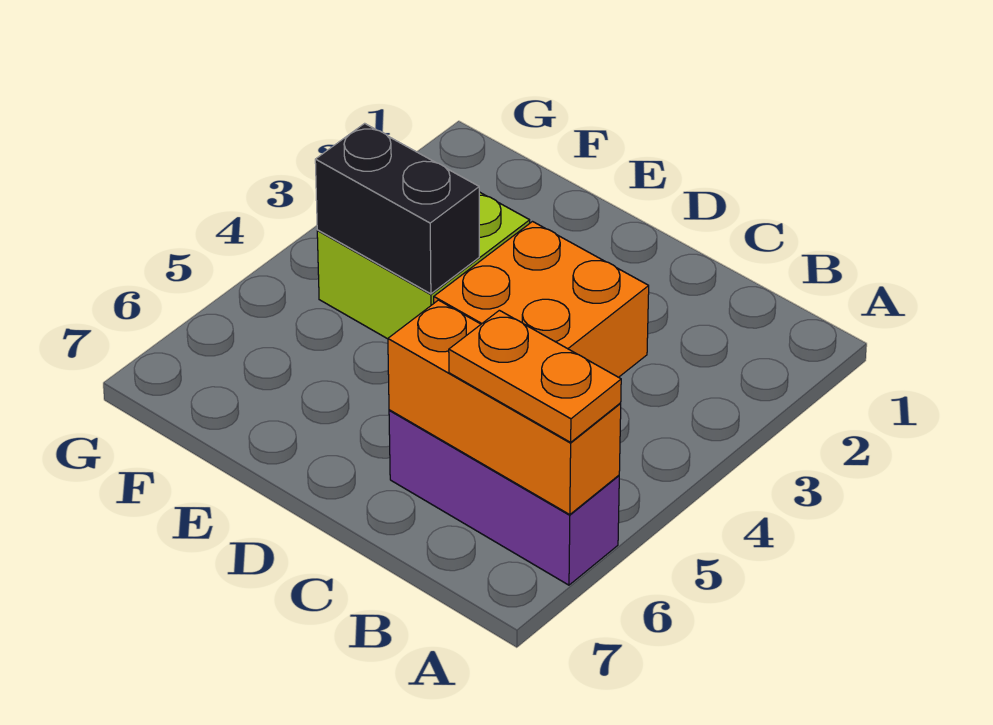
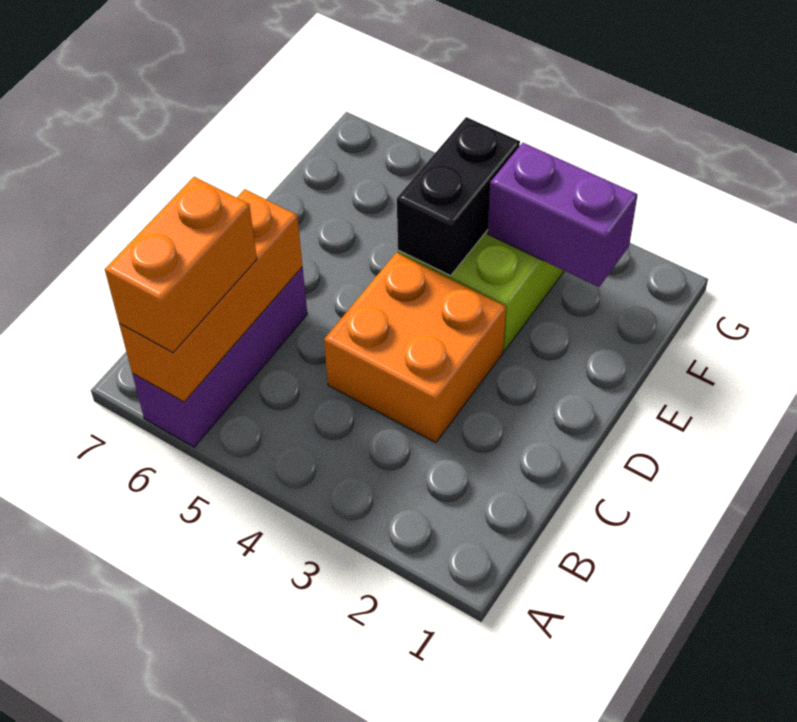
orange plate A6:B6 level 3 -> orange brick A6:B6 level 3
none -> purple brick F2:F3 level 2

